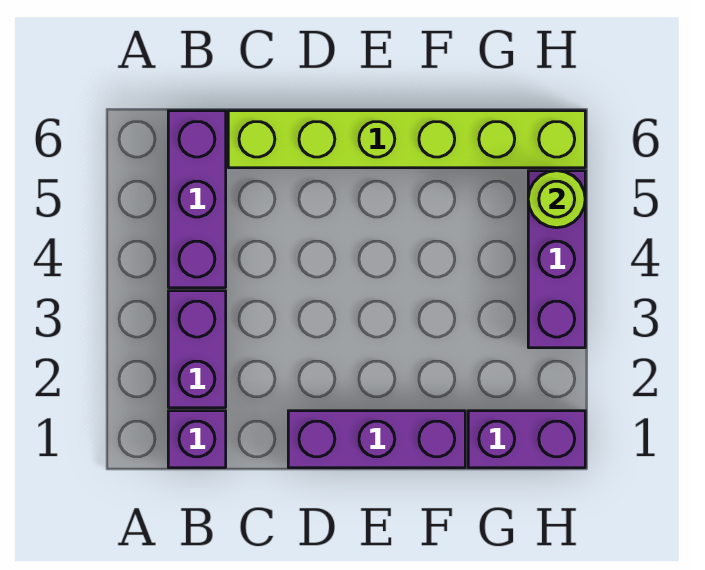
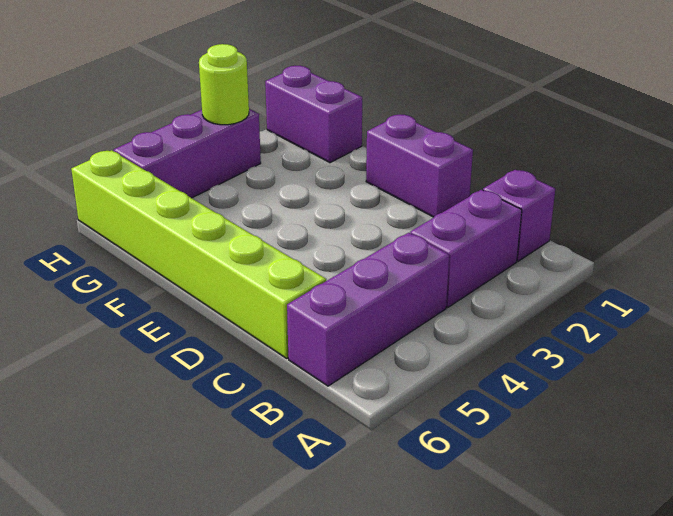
purple brick D1:F1 level 1 -> purple brick D1:E1 level 1
lime round brick H5 level 2 -> lime round brick H3 level 2

